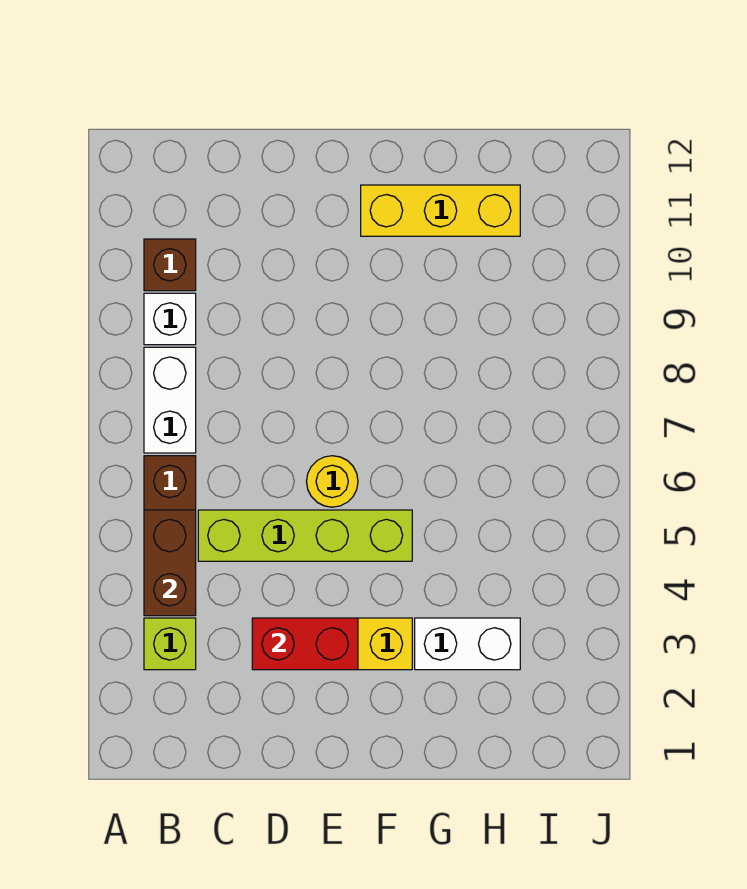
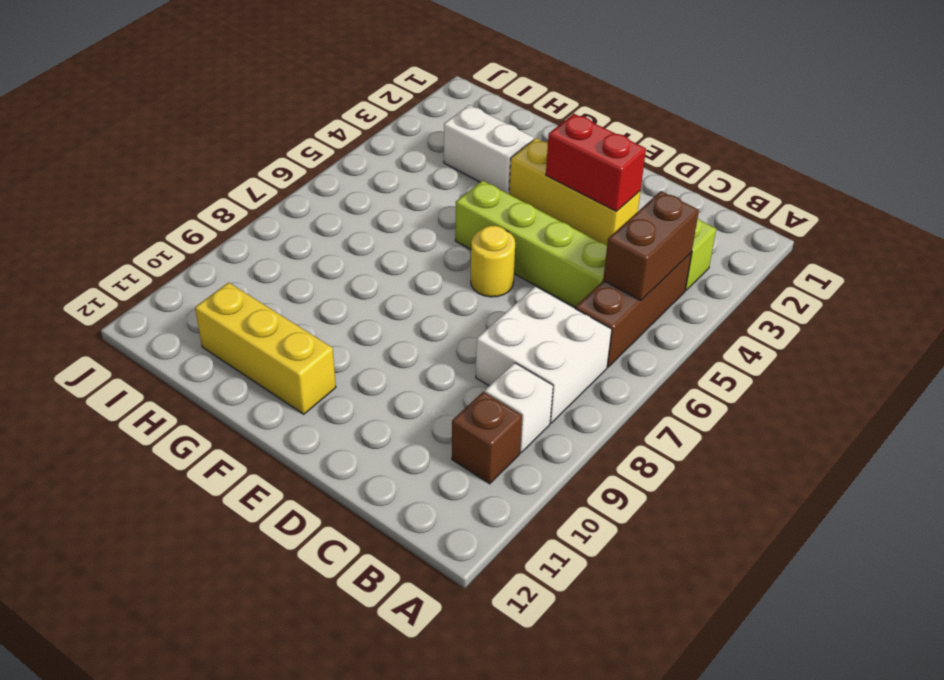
white brick B7:B8 level 1 -> white brick B7:C8 level 1

